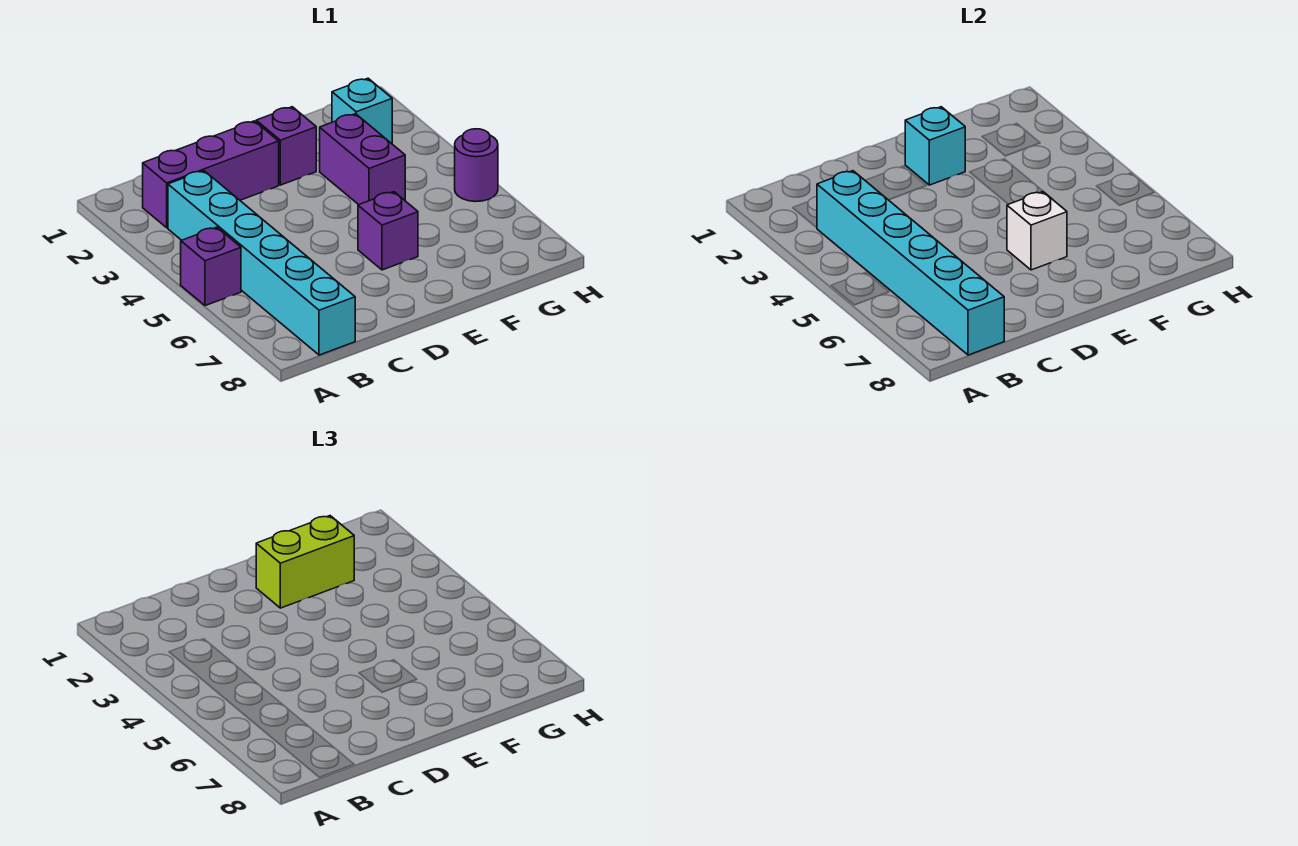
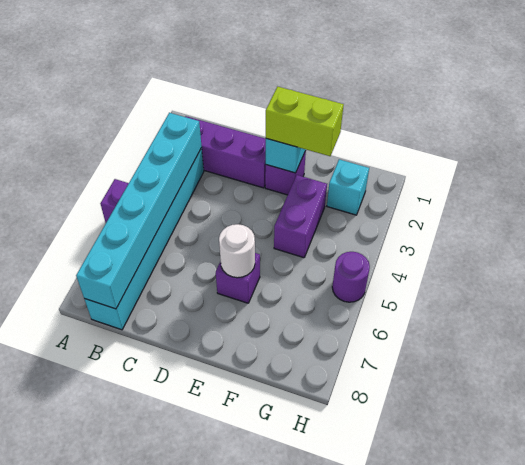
white brick E6 level 2 -> white round brick E6 level 2

